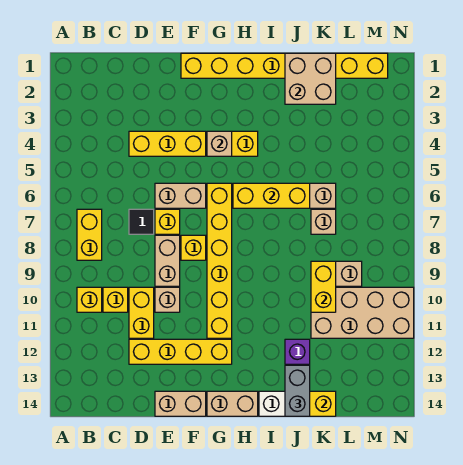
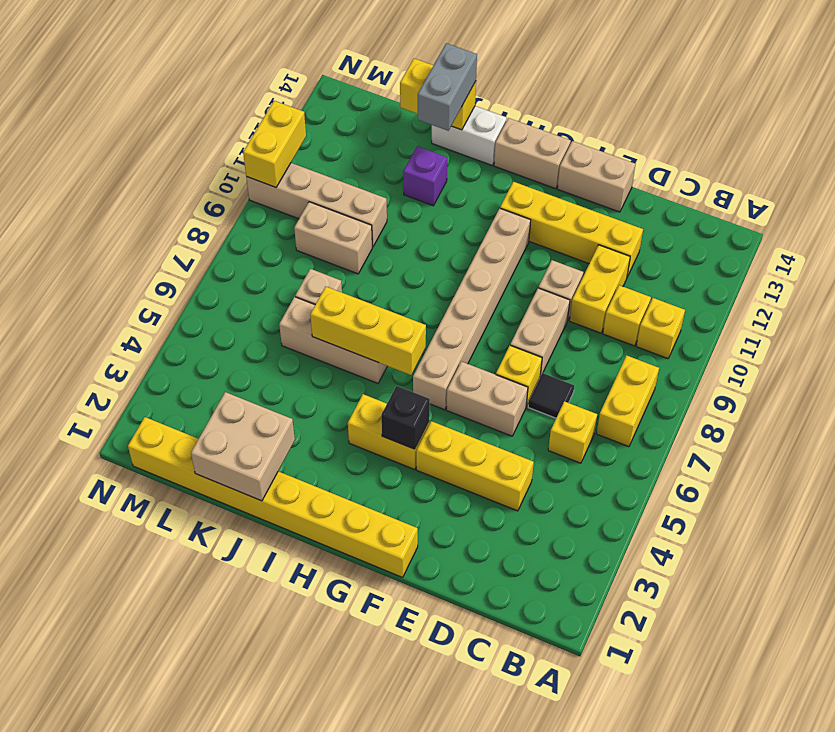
yellow brick F8 level 1 -> yellow brick C6 level 1
tan brick G4 level 2 -> black brick G4 level 2
yellow brick G6:G11 level 1 -> tan brick G6:G11 level 1
yellow brick K9:K10 level 2 -> yellow brick N10:N11 level 2
tan brick K10:N11 level 1 -> tan brick K10:N10 level 1

